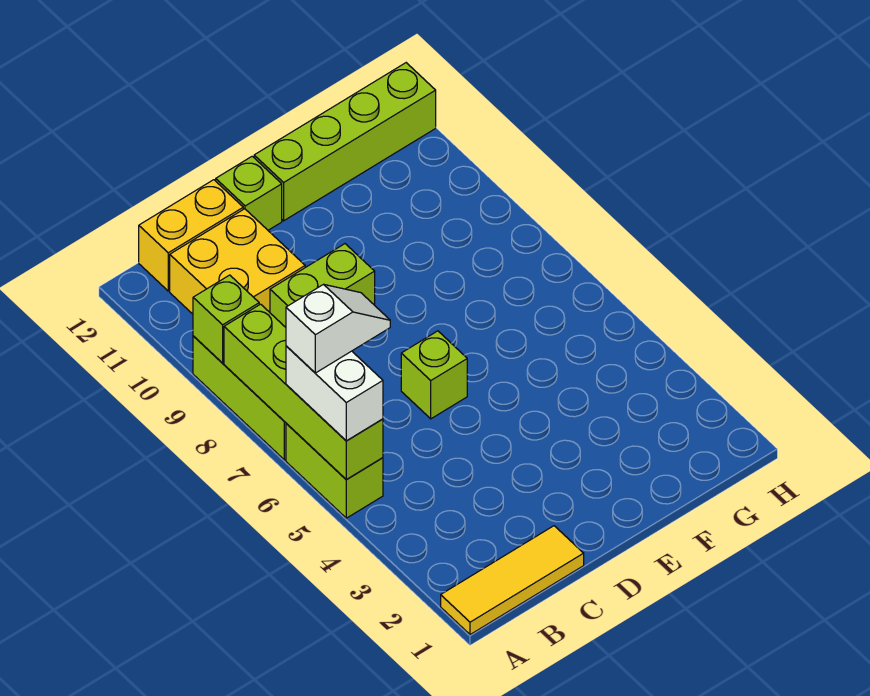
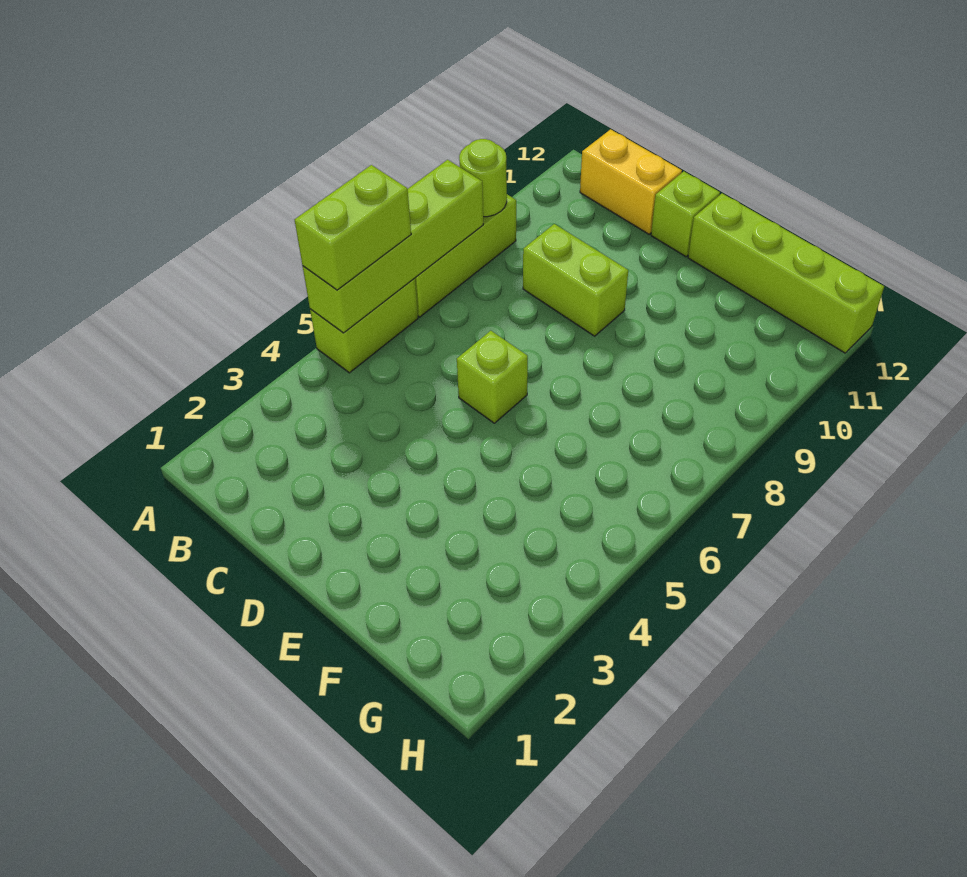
yellow tile A1:C1 level 1 -> none
white brick A5:A6 level 3 -> lime brick A5:A6 level 3
white slope A6:B6 level 4 top A -> none
lime brick A9 level 2 -> lime round brick A9 level 2
yellow brick B10:C11 level 1 -> none

